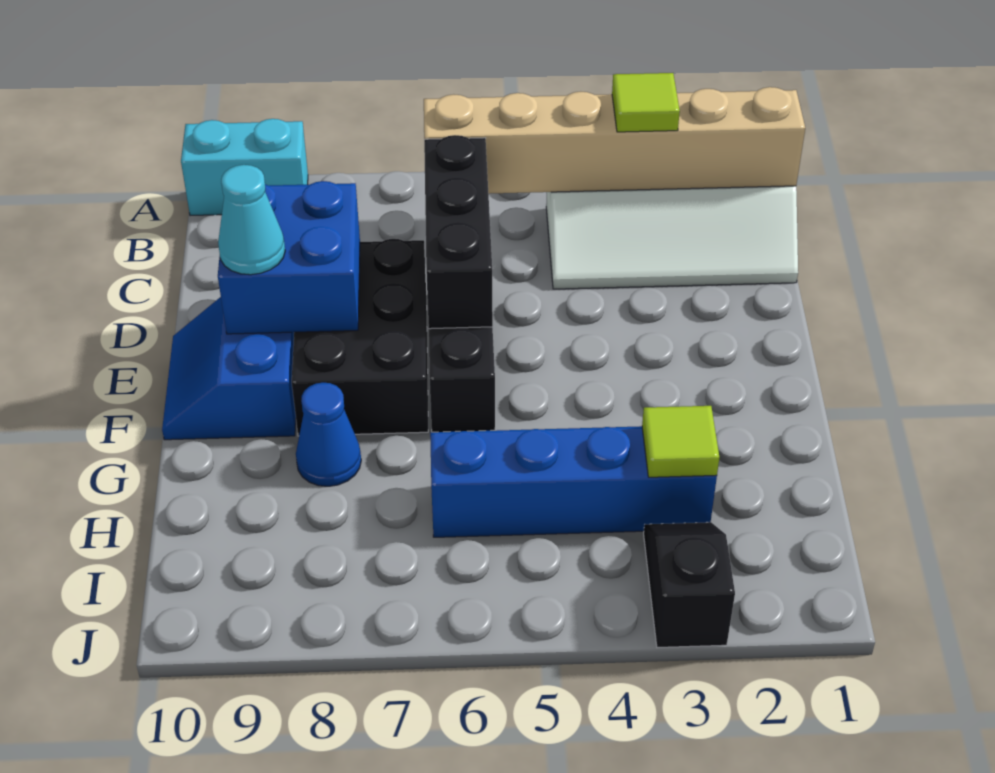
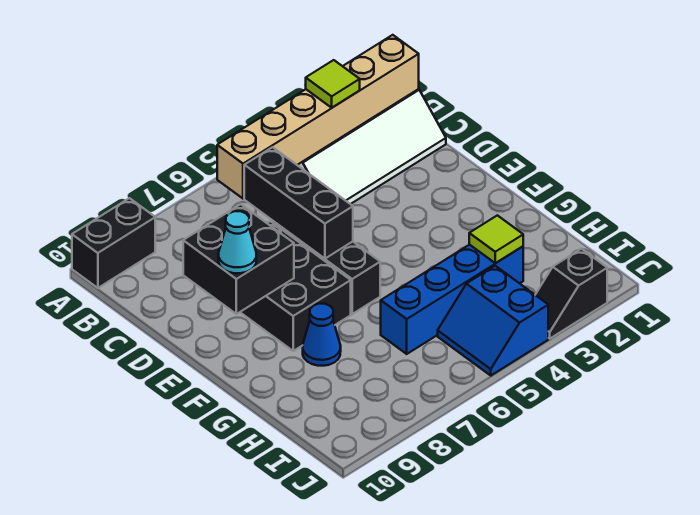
cyan brick A9:A10 level 1 -> black brick A9:A10 level 1
blue brick D8:E9 level 2 -> black brick D8:E9 level 2
blue slope E9:F10 level 1 top 9 -> blue slope I4:J5 level 1 top 4
black slope I3:J3 level 1 top J -> black slope J2:J3 level 1 top 2

